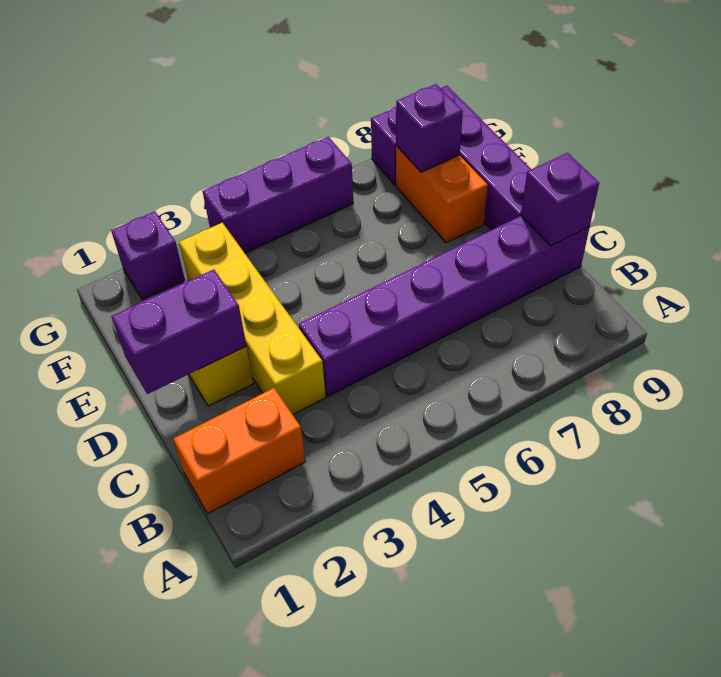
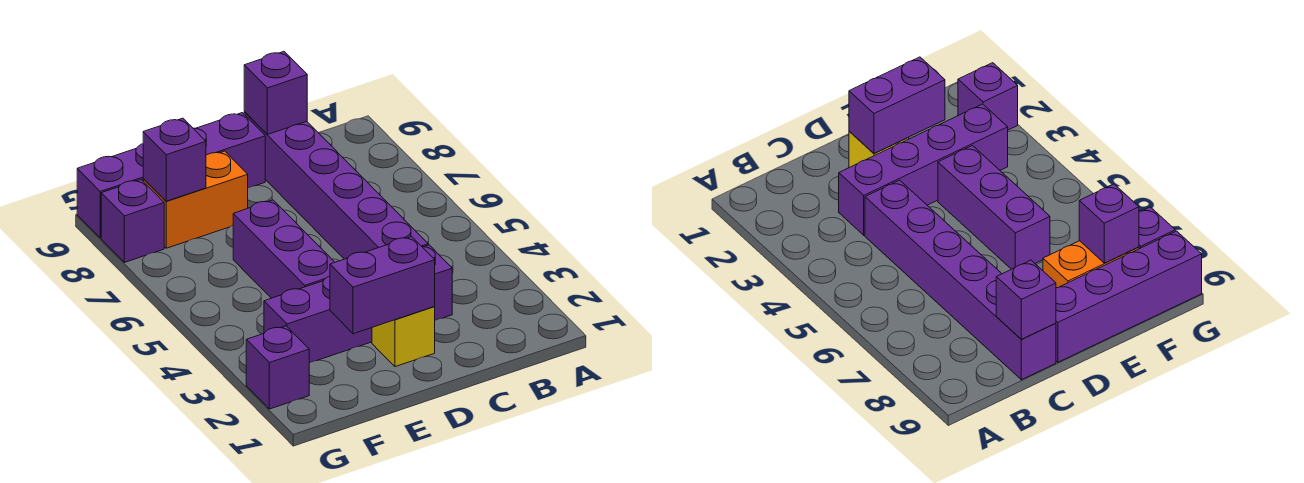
orange brick B1:B2 level 1 -> none
yellow brick C3:F3 level 1 -> purple brick C3:F3 level 1
purple brick D1:D2 level 2 -> purple brick D2:E2 level 2
purple brick G4:G6 level 1 -> purple brick E4:E6 level 1

